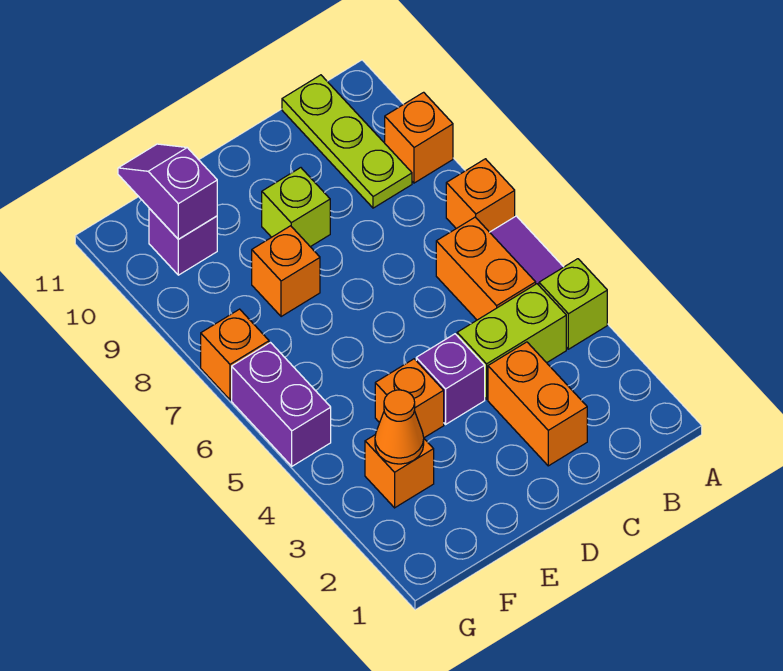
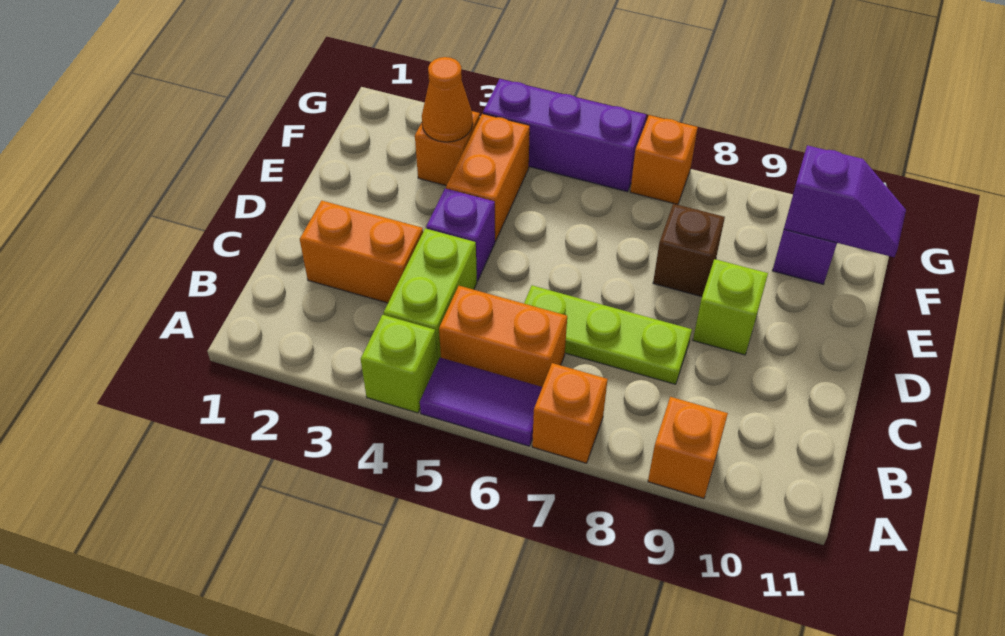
lime plate B9:B11 level 1 -> lime plate C6:C8 level 1
orange brick E4 level 1 -> orange brick E4:F4 level 1
orange brick E8 level 1 -> brown brick E8 level 1
purple brick G5:G6 level 1 -> purple brick G4:G6 level 1

